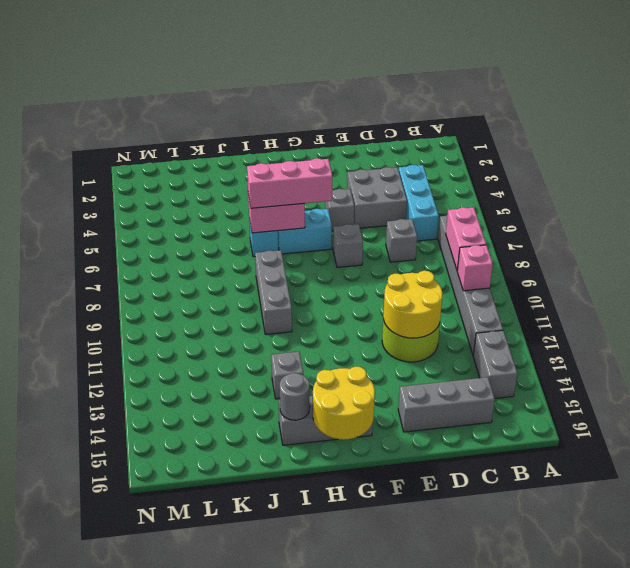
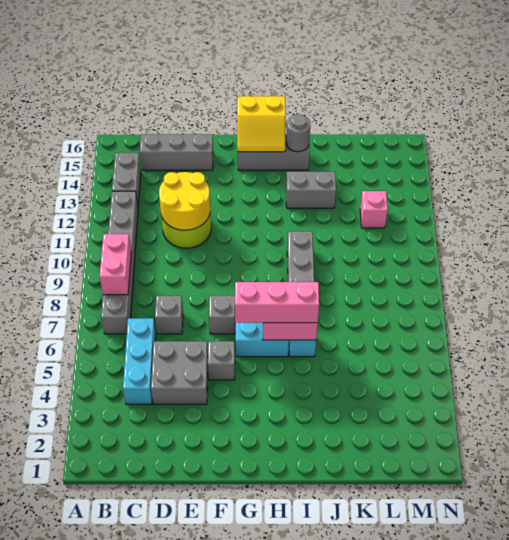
pink brick B10 level 2 -> pink brick L12 level 1
yellow round brick G15:H16 level 2 -> yellow slope G15:H16 level 2 top 16
grey brick I13 level 1 -> grey brick I13:J13 level 1

